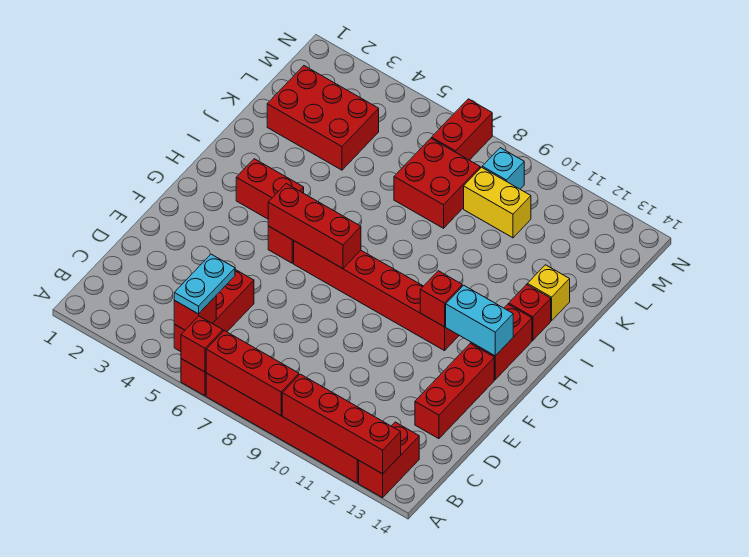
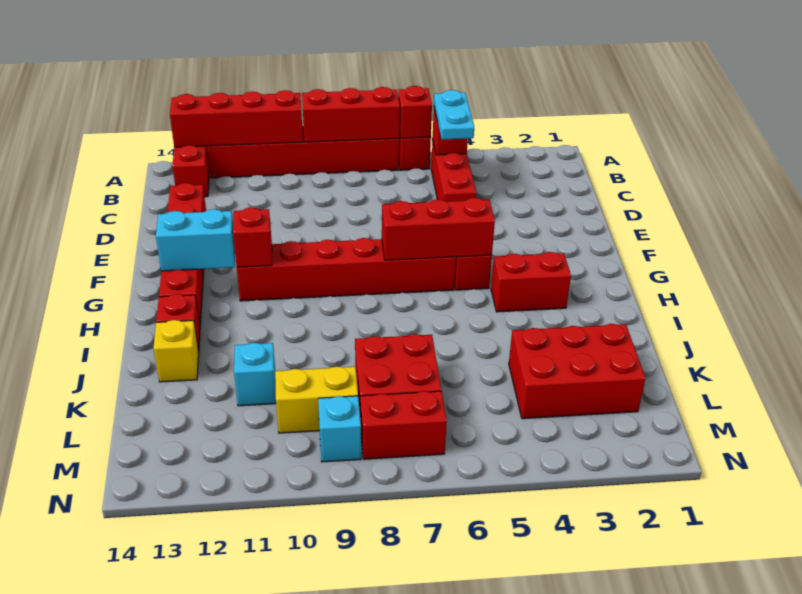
none -> cyan brick K11 level 1
red brick M7:N7 level 1 -> red brick M7:M8 level 1

